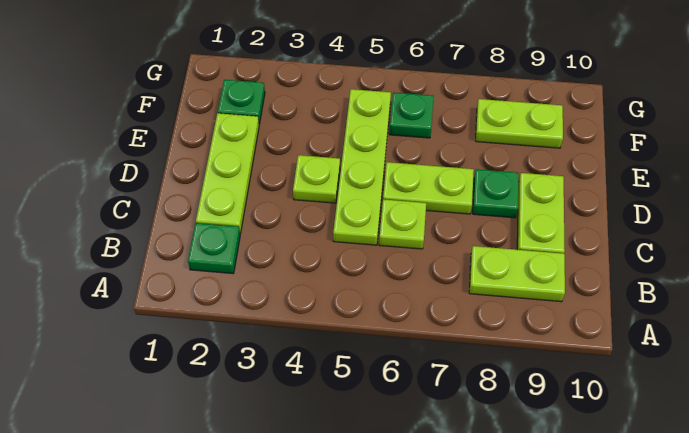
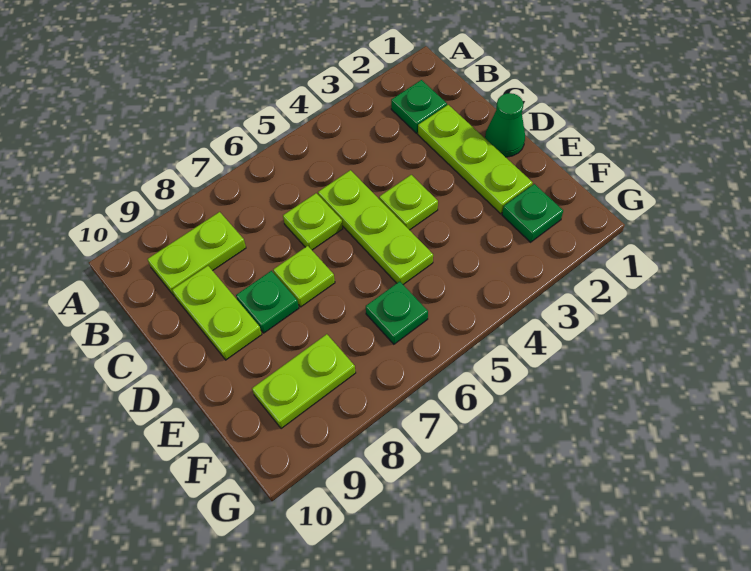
lime plate C5:F5 level 1 -> lime plate C5:E5 level 1
none -> green cone D1 level 1
lime plate D6:D7 level 1 -> lime plate D7 level 1

